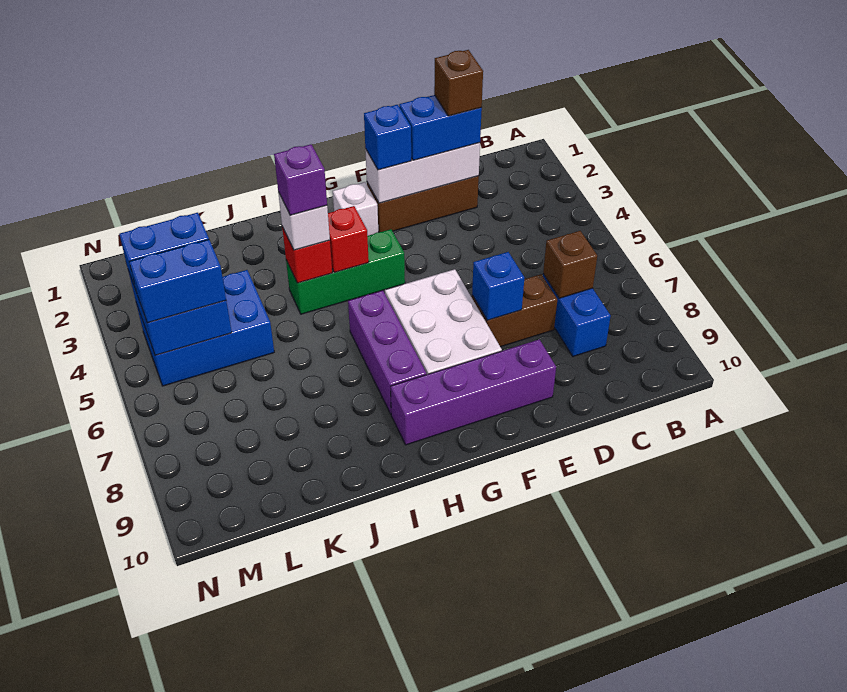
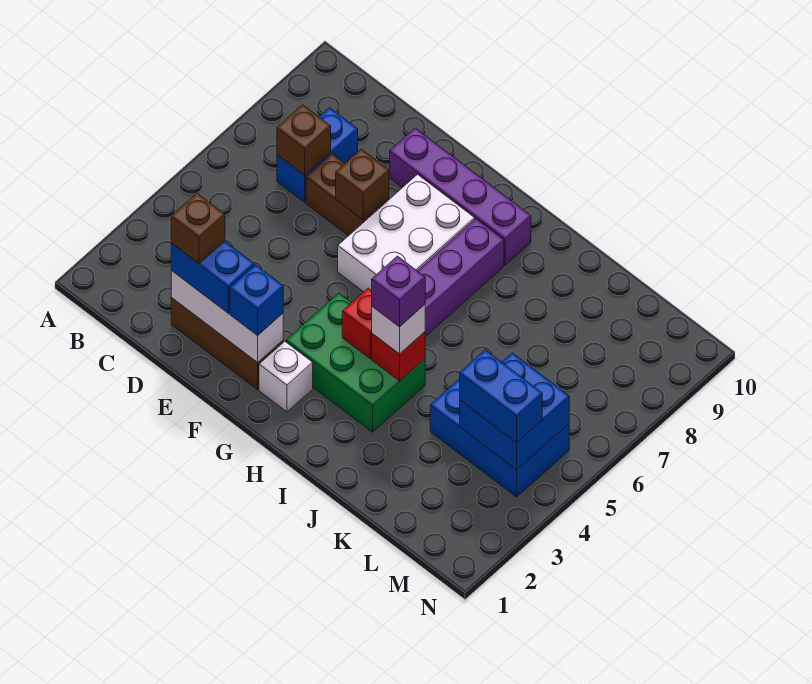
blue brick E7 level 2 -> brown brick E7 level 2
green brick G4:I4 level 1 -> green brick G3:I4 level 1
blue brick L5:M5 level 3 -> none

